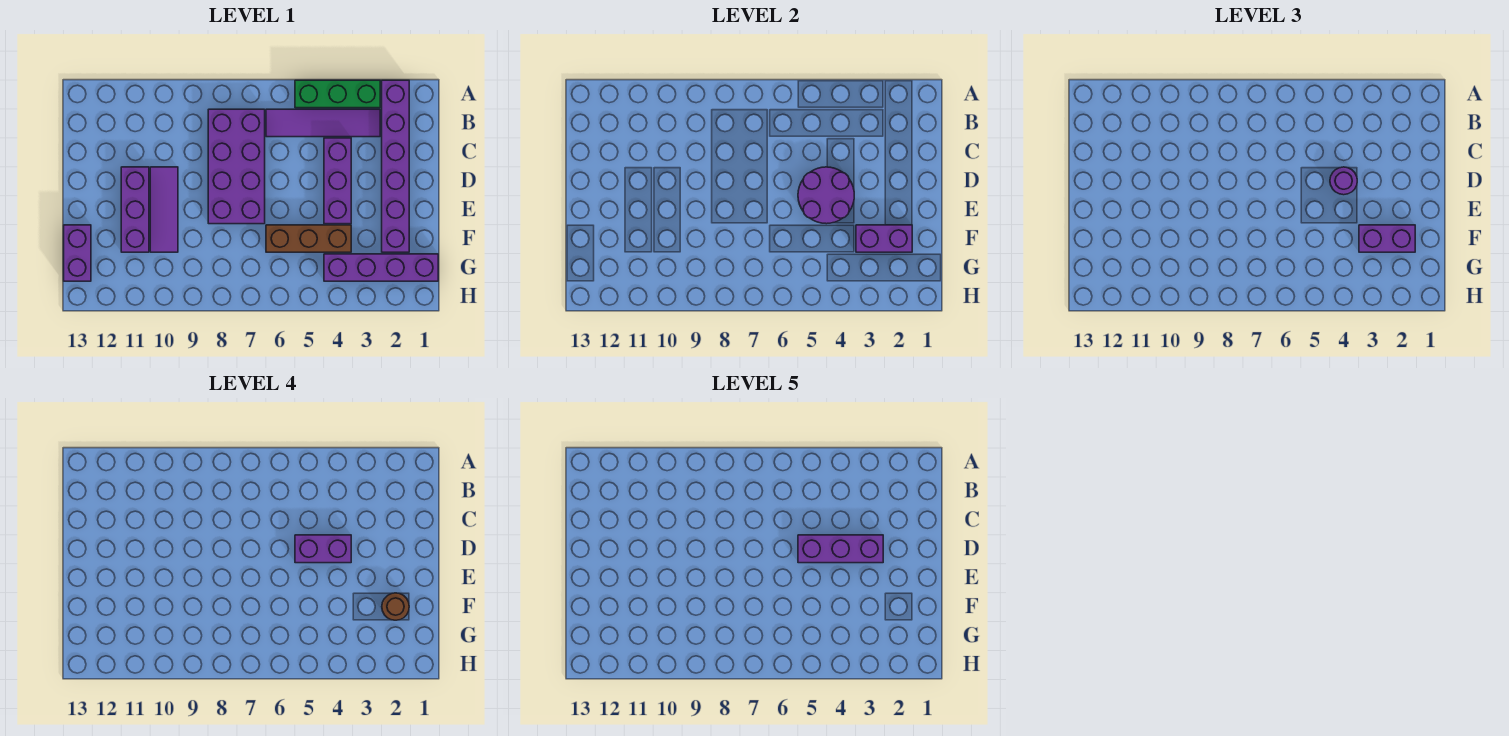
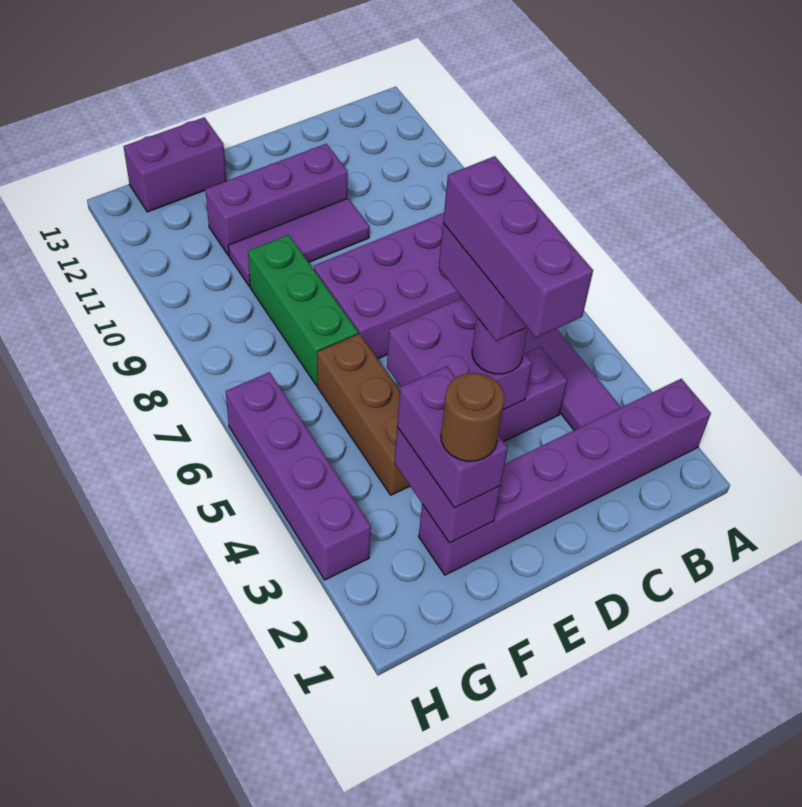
green brick A3:A5 level 1 -> green brick F7:F9 level 1
purple round brick D4:E5 level 2 -> purple brick D4:E5 level 2
purple brick G1:G4 level 1 -> purple brick H3:H6 level 1

